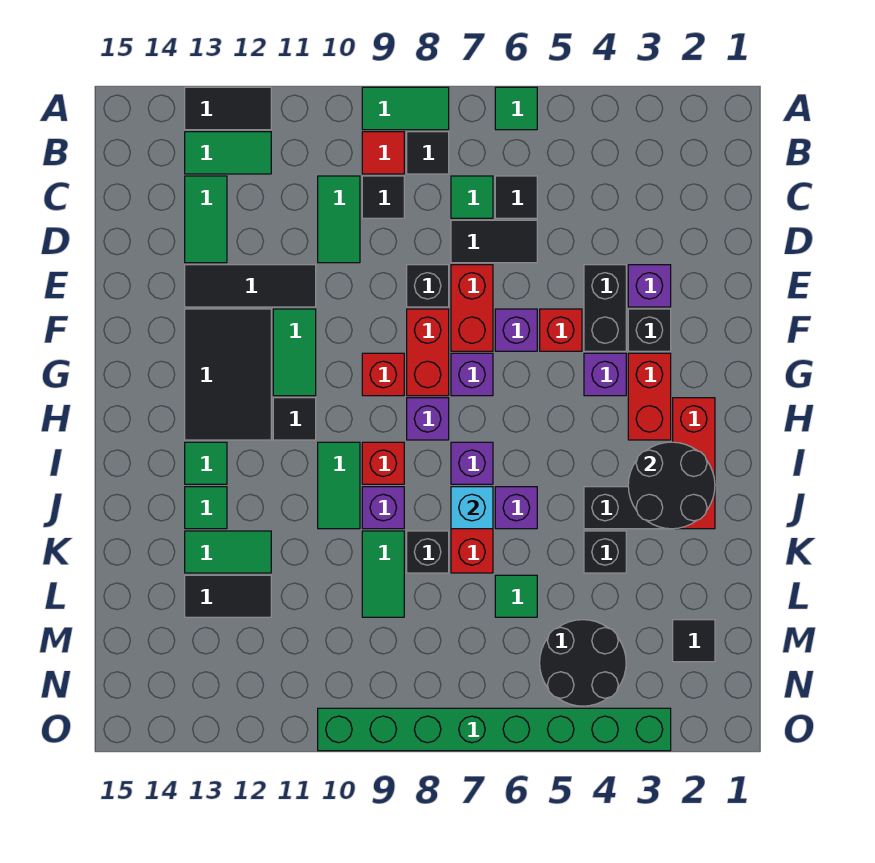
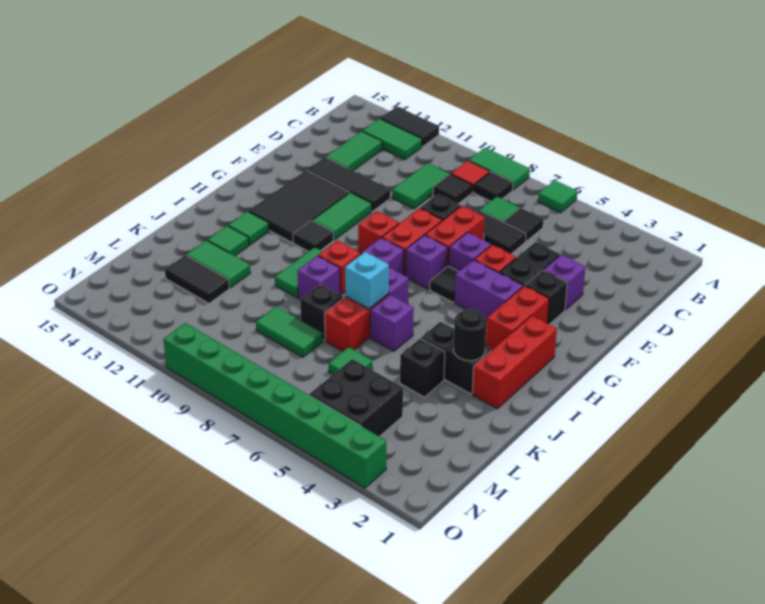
purple brick G4 level 1 -> purple brick G4:G5 level 1
black round brick I2:J3 level 2 -> black round brick J3 level 2
green tile K9:L9 level 1 -> green tile L8:L9 level 1
black tile M2 level 1 -> black tile G6 level 1
black round brick M4:N5 level 1 -> black brick M4:N5 level 1

